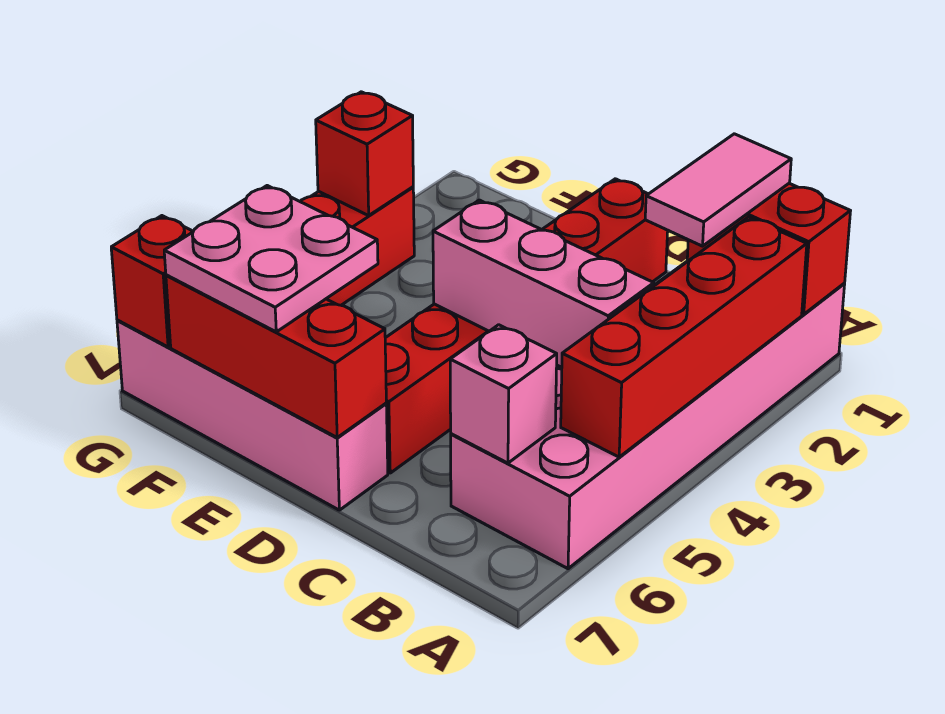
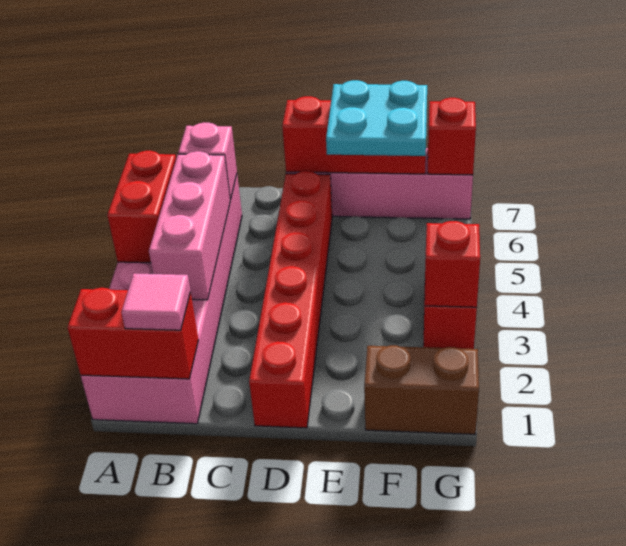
red brick A2:A5 level 2 -> red brick A4:A5 level 2
pink tile B1:B2 level 3 -> pink tile B1 level 3
pink brick B4:D4 level 2 -> pink brick B3:B5 level 2
pink plate E6:F7 level 3 -> cyan plate E6:F7 level 3
none -> brown brick F1:G1 level 1

